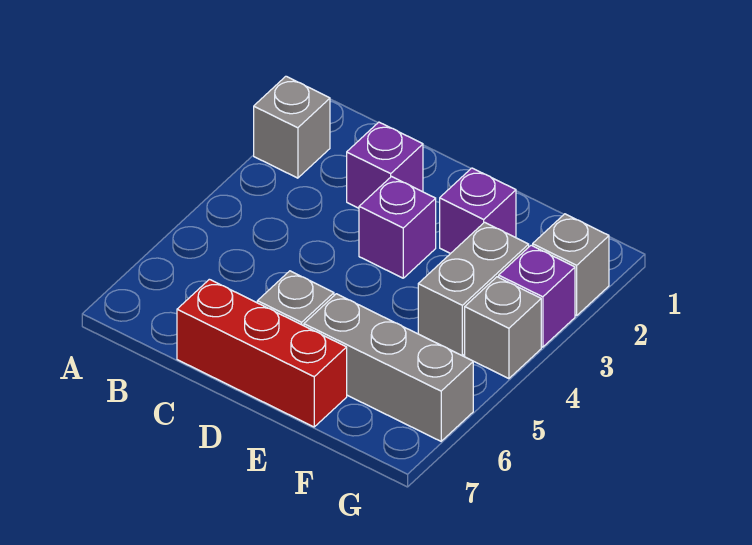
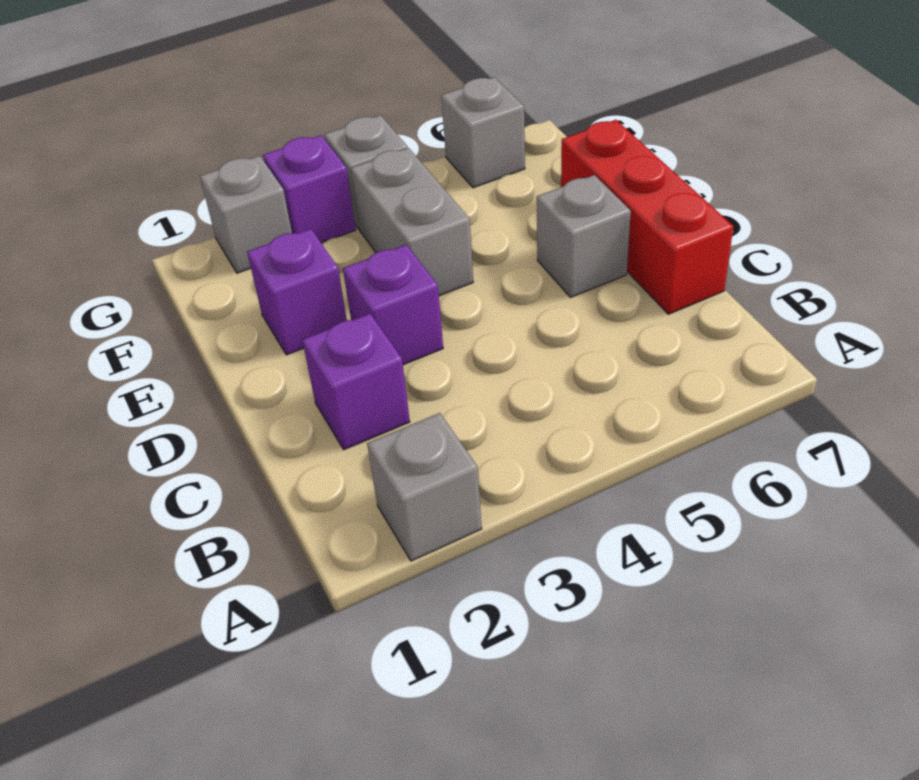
grey brick E6:G6 level 1 -> grey brick G6 level 1
grey brick F3:F4 level 1 -> grey brick E4:F4 level 1

